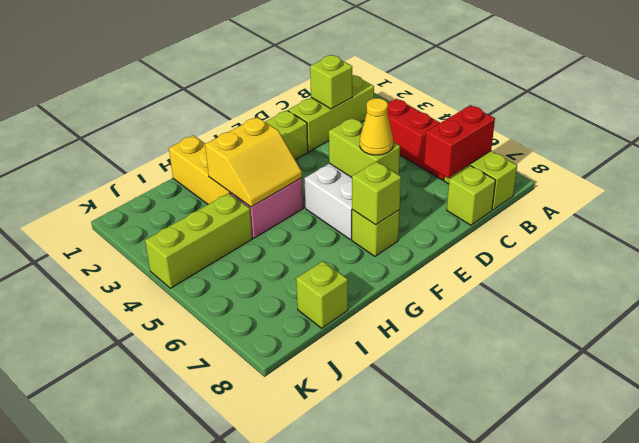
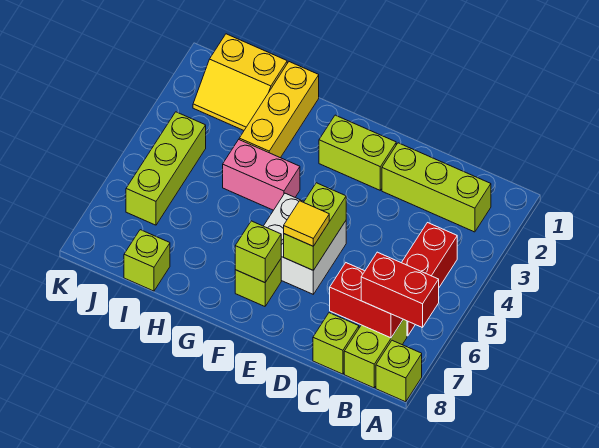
none -> red brick A7:B7 level 3
lime brick C2 level 2 -> lime brick A8 level 1
yellow cone E6 level 3 -> yellow tile E6 level 3
yellow slope G3:H4 level 2 top 3 -> yellow slope I1:J2 level 1 top 1
lime brick I4:K4 level 1 -> lime brick J4:J6 level 1

